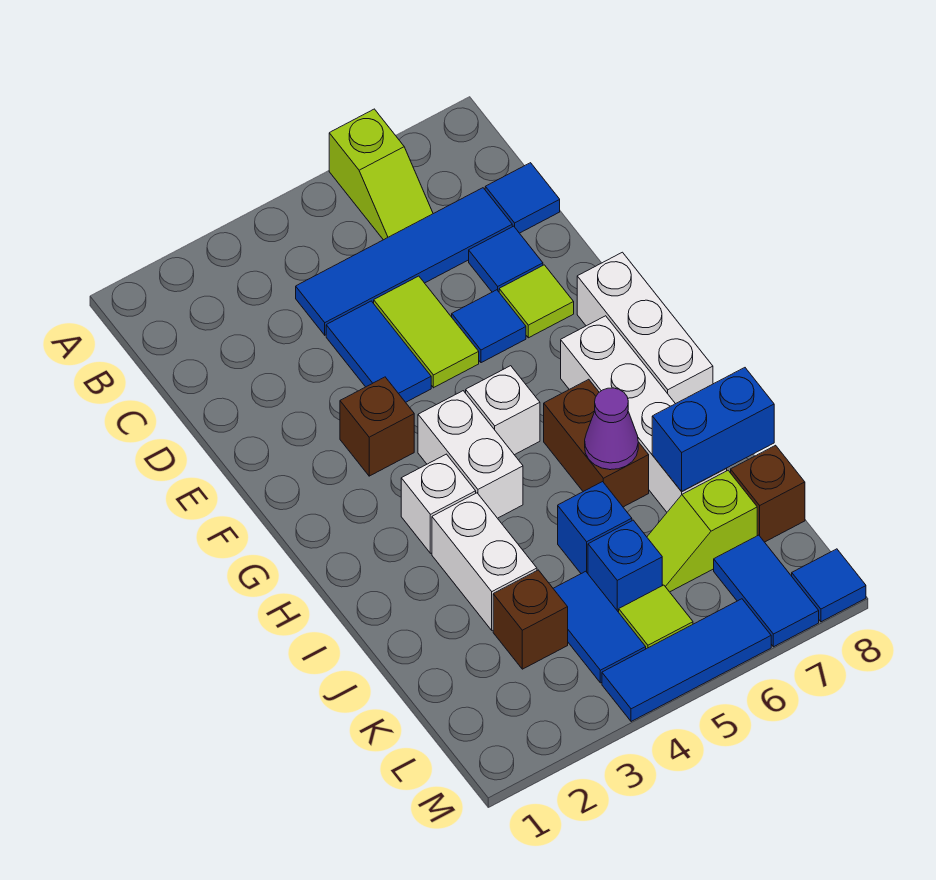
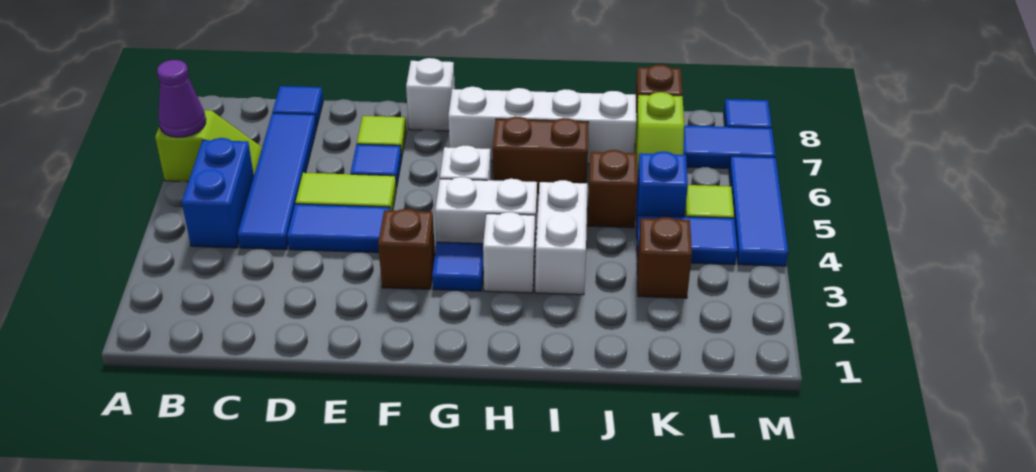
blue tile D7 level 1 -> blue tile G3 level 1
white brick F8:H8 level 1 -> white brick F8 level 1
white brick I3:J3 level 1 -> white brick I3:I4 level 1
purple cone I6 level 2 -> purple cone A6 level 2
blue brick J5 level 1 -> brown brick J5 level 1
blue brick J7:J8 level 2 -> blue brick B4:B5 level 1

